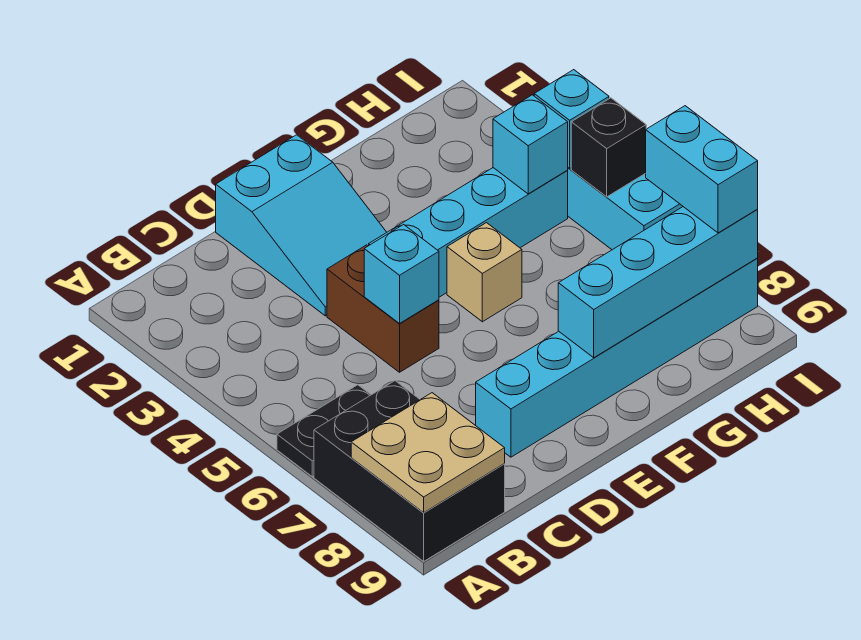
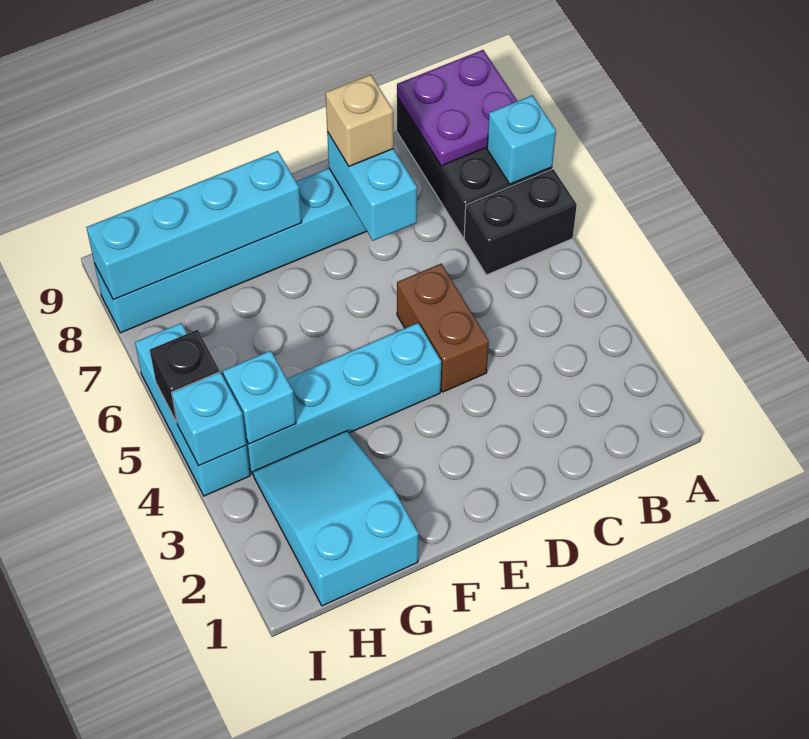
black plate A6:B6 level 1 -> black brick A6:B6 level 1
tan plate A8:B9 level 2 -> purple plate A8:B9 level 2
cyan slope D1:E3 level 1 top 1 -> cyan slope G1:H3 level 1 top 1
cyan brick D5 level 2 -> cyan brick A7 level 2
tan brick F5 level 1 -> tan brick D8 level 3
cyan brick I7:I8 level 3 -> cyan brick D7:D8 level 2

